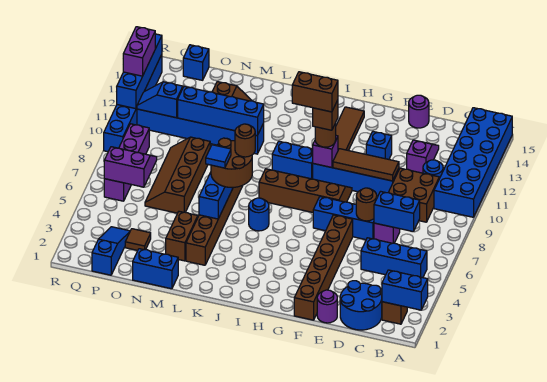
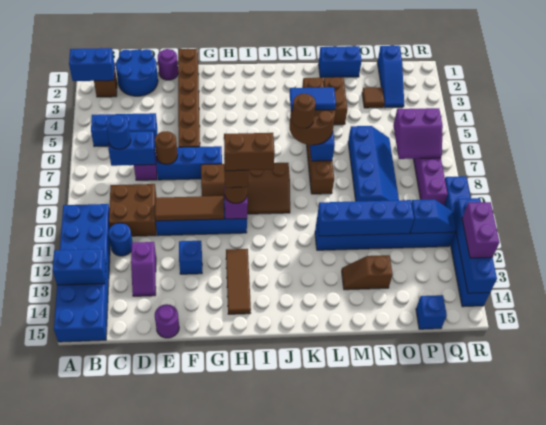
blue brick I10:J10 level 1 -> blue brick A13:B13 level 2
blue round brick J6 level 1 -> blue round brick C7 level 3
blue tile L6 level 4 -> blue tile K6:L6 level 4
brown slope N6:O9 level 1 top N -> blue slope N6:O9 level 1 top N

